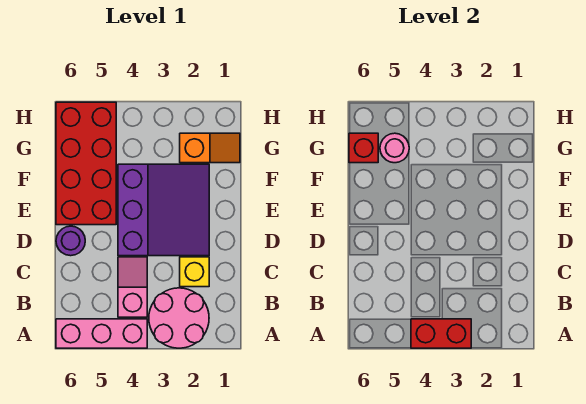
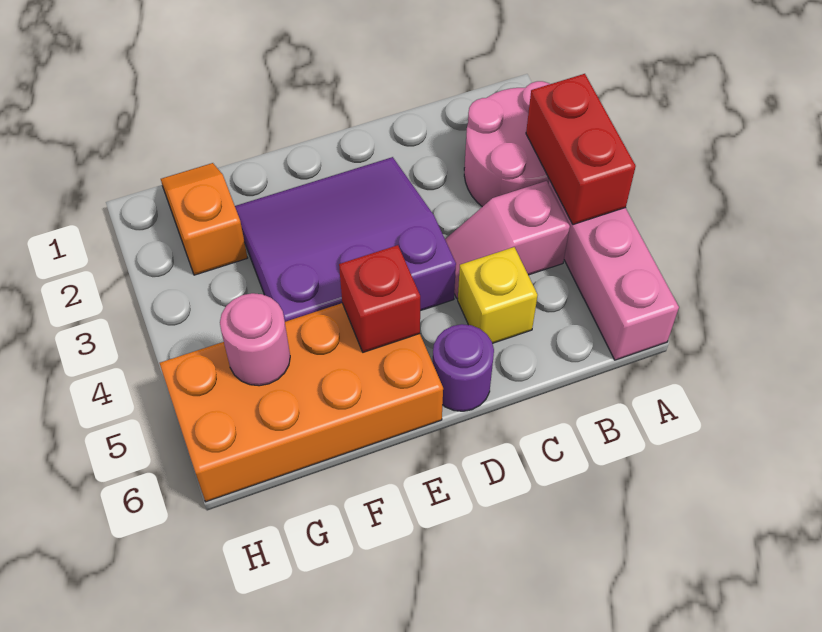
yellow brick C2 level 1 -> yellow brick C5 level 1
red brick E5:H6 level 1 -> orange brick E5:H6 level 1
red brick G6 level 2 -> red brick E5 level 2

